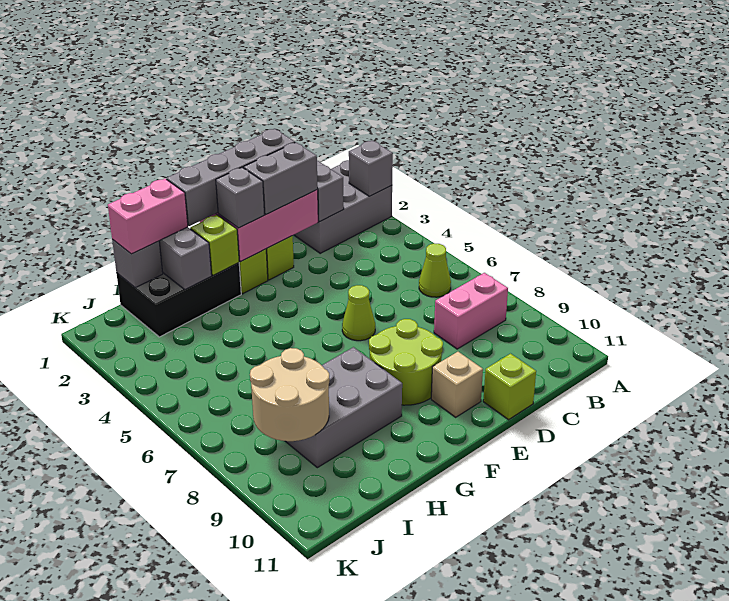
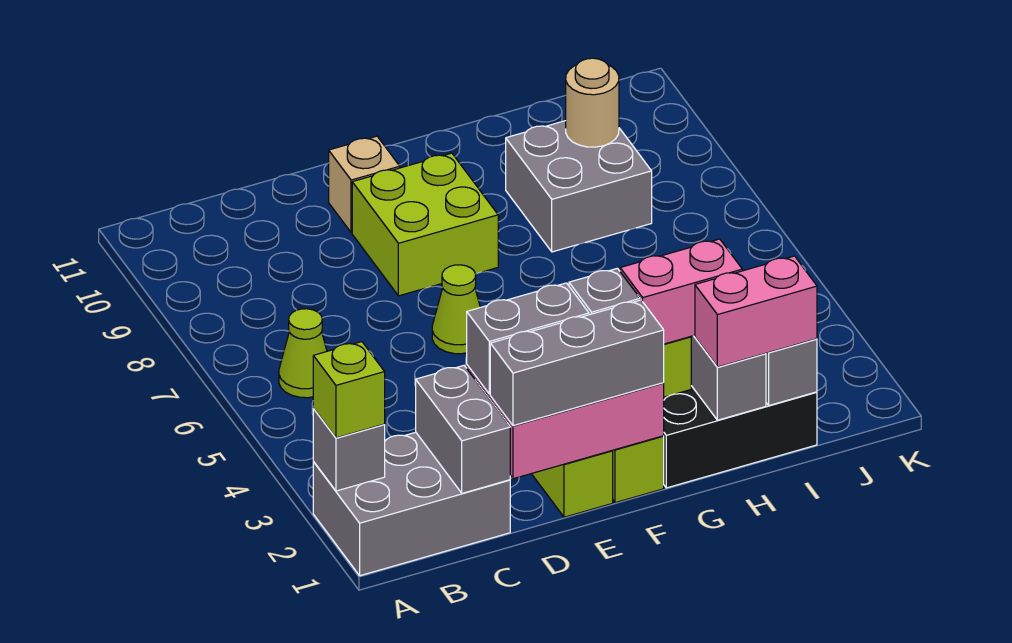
pink brick B8:C8 level 1 -> pink brick G2:H2 level 3
grey brick D1:G1 level 3 -> grey brick D1:F1 level 3
lime brick D11 level 1 -> lime brick A2 level 3
lime round brick E8:F9 level 1 -> lime brick E8:F9 level 1
grey brick G8:I9 level 1 -> grey brick H8:I9 level 1
tan round brick I8:J9 level 2 -> tan round brick I9 level 2

